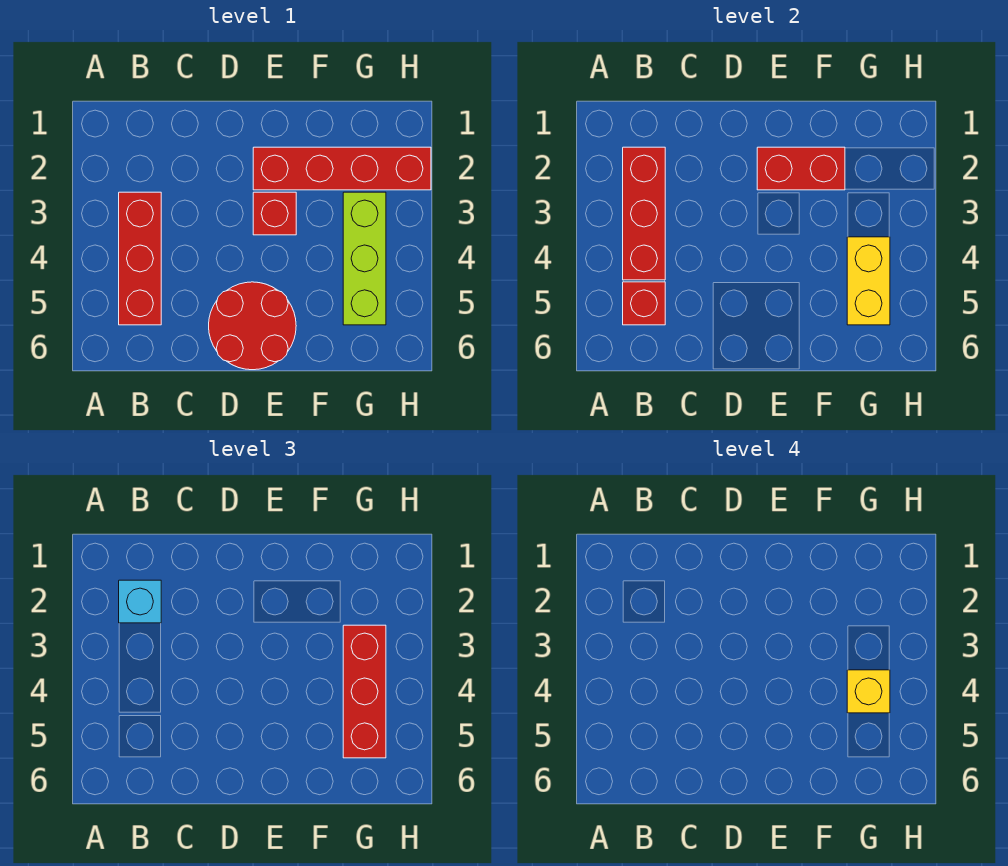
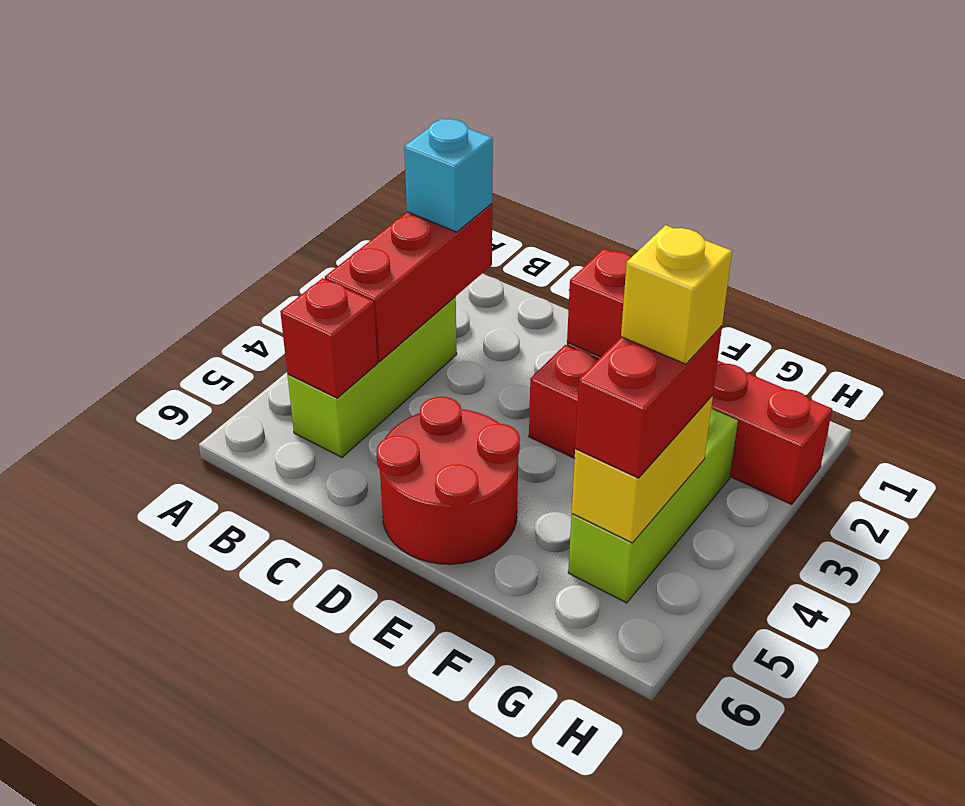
red brick B3:B5 level 1 -> lime brick B3:B5 level 1
red brick G3:G5 level 3 -> red brick G4:G5 level 3

